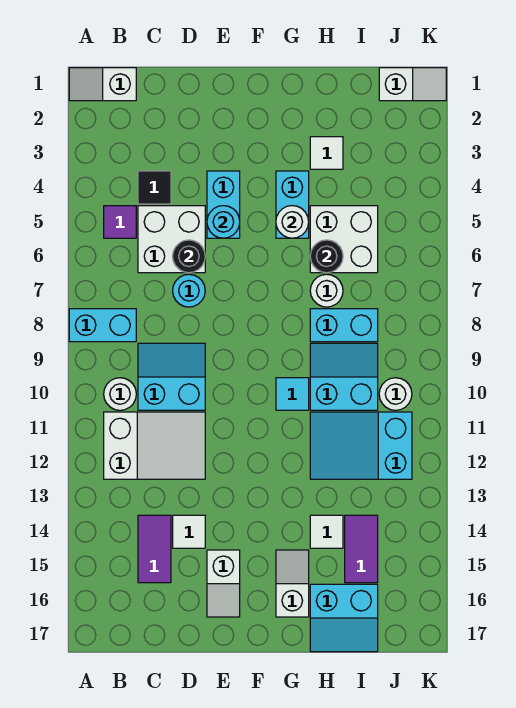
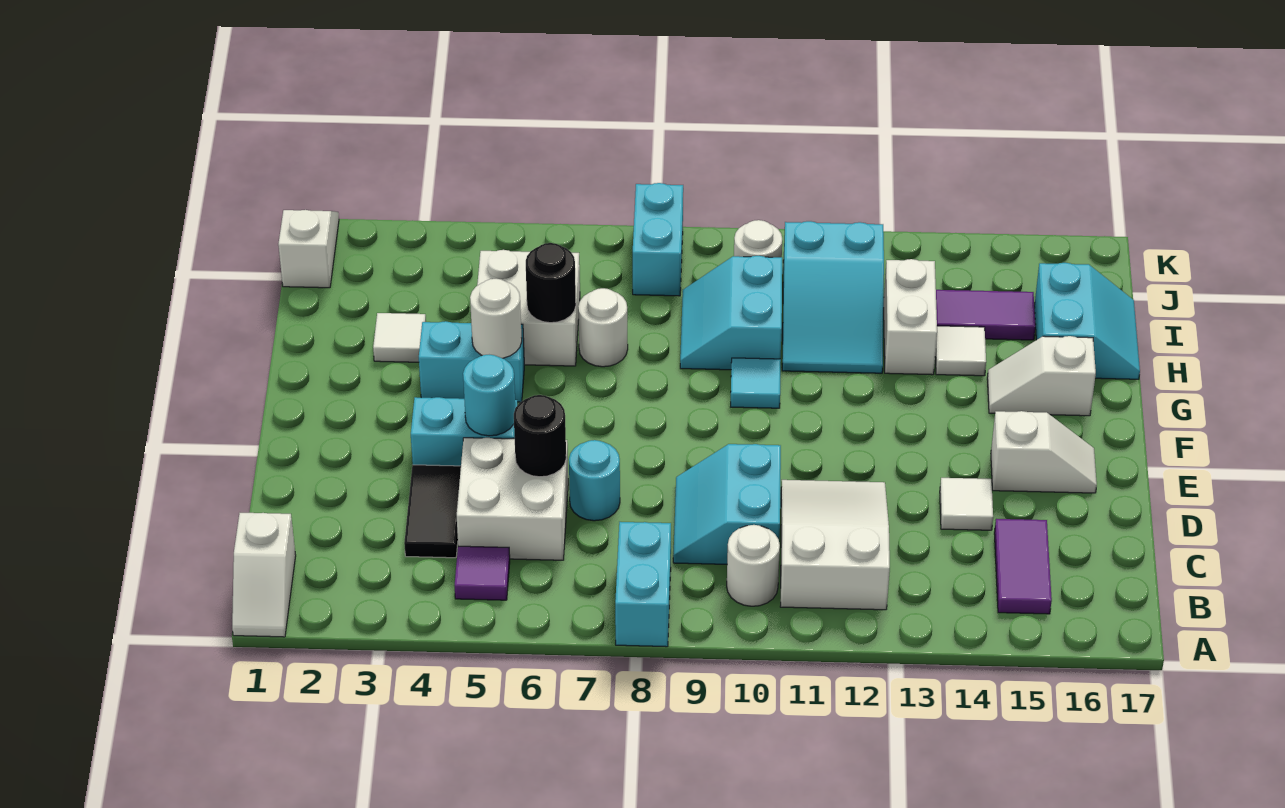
black tile C4 level 1 -> black tile C4:D4 level 1
purple tile C14:C15 level 1 -> purple tile B15:C15 level 1
cyan brick H8:I8 level 1 -> cyan brick J8:K8 level 1
none -> white brick H13:I13 level 1

